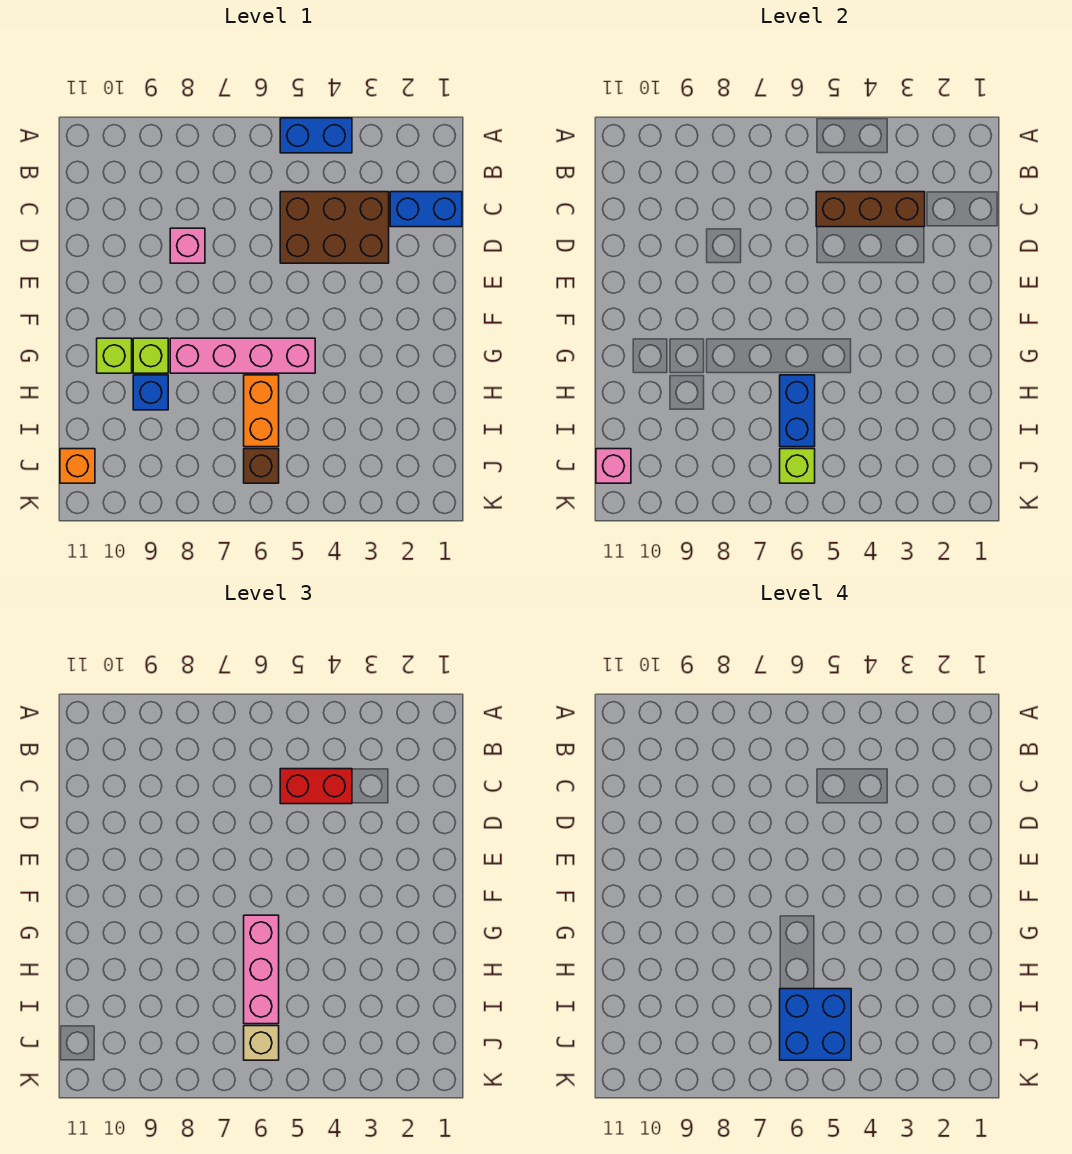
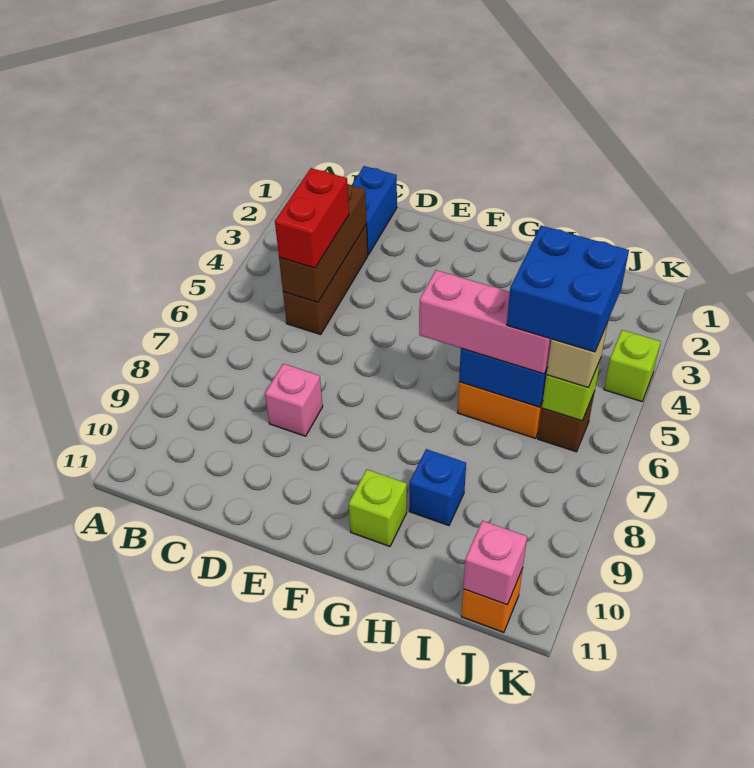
blue brick A4:A5 level 1 -> none
brown brick C3:D5 level 1 -> brown brick C3:C5 level 1
pink brick G5:G8 level 1 -> none
lime brick G9 level 1 -> lime brick K4 level 1

